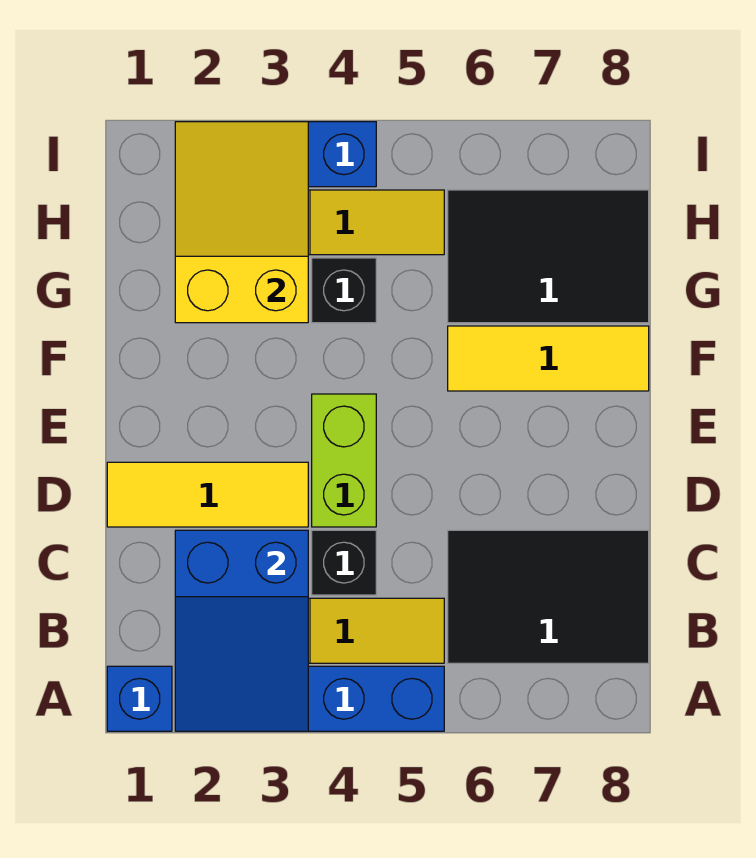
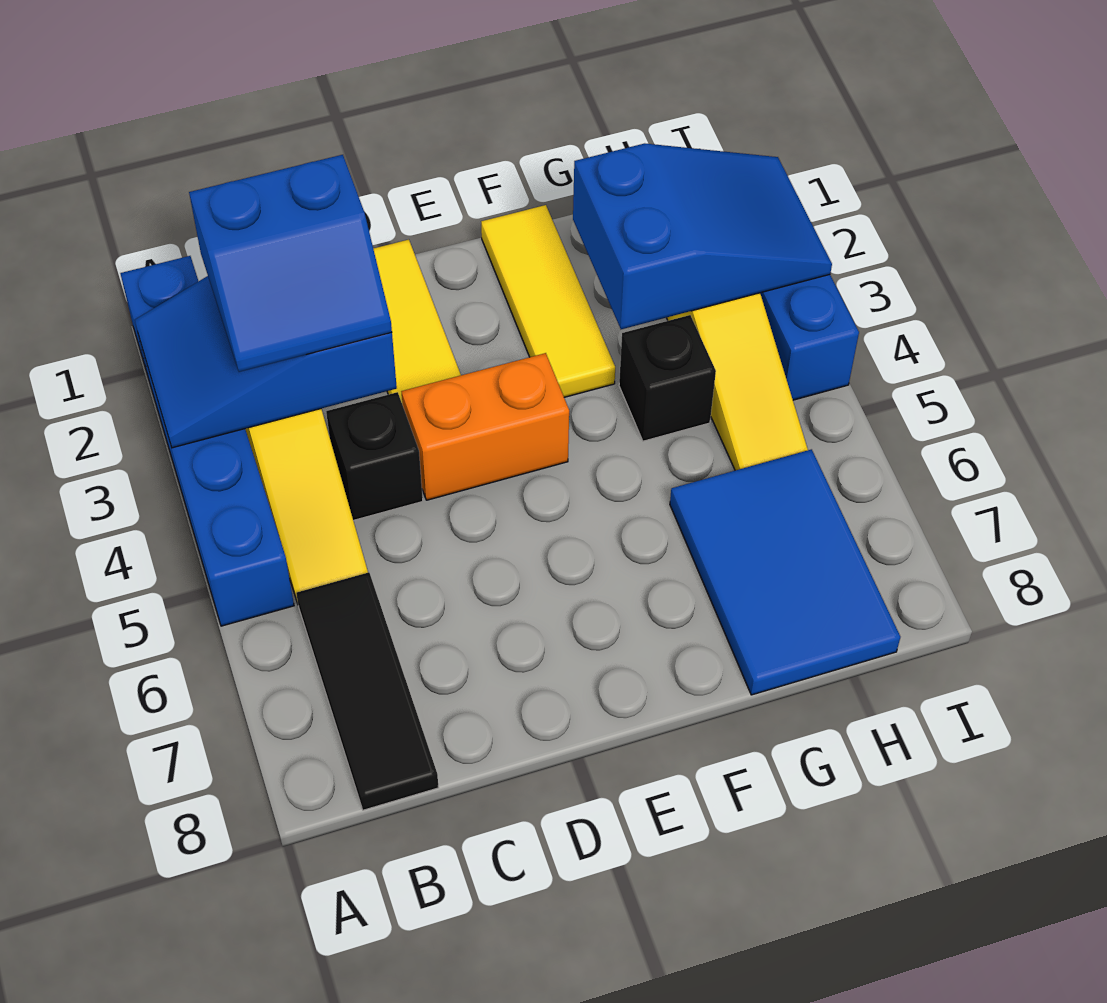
none -> blue slope B2:C3 level 3 top 2
black tile B6:C8 level 1 -> black tile B6:B8 level 1
lime brick D4:E4 level 1 -> orange brick D4:E4 level 1
yellow tile F6:F8 level 1 -> yellow tile F1:F3 level 1
yellow slope G2:I3 level 2 top G -> blue slope G2:I3 level 2 top G
black tile G6:H8 level 1 -> blue tile G6:H8 level 1

